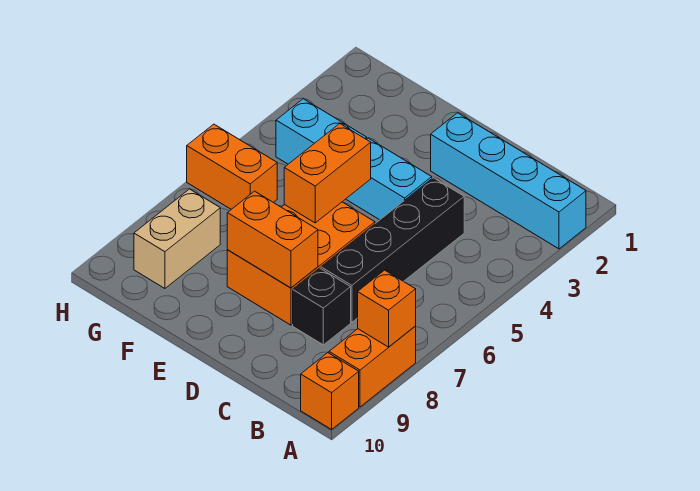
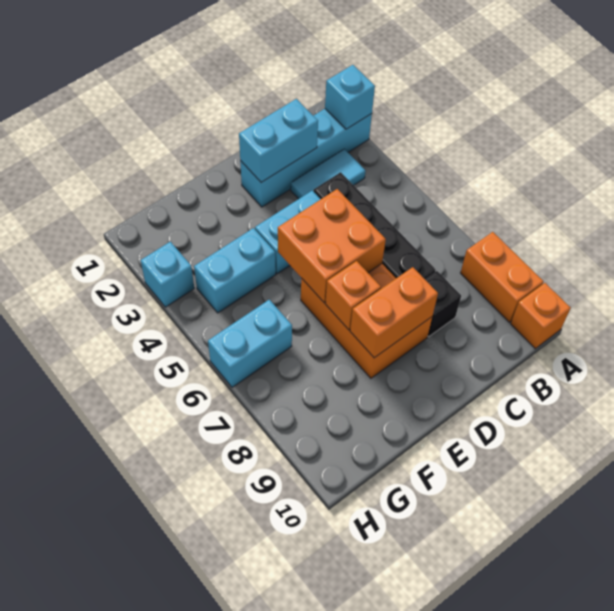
none -> cyan brick A2 level 2
orange brick A8 level 2 -> orange brick E7 level 2
none -> cyan tile B3:C3 level 1
none -> cyan brick C2:D2 level 2
orange brick E5:E6 level 2 -> orange brick D5:E6 level 2
orange brick G6:H6 level 1 -> cyan brick G6:H6 level 1
tan brick G8:G9 level 1 -> none
none -> cyan brick H3 level 1

